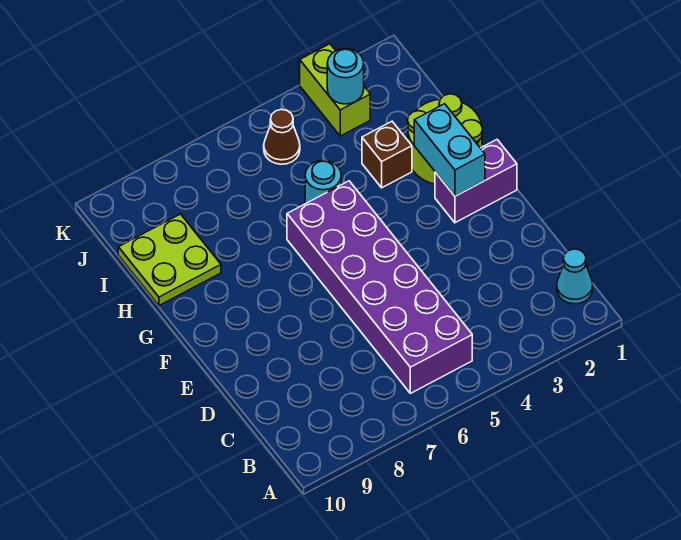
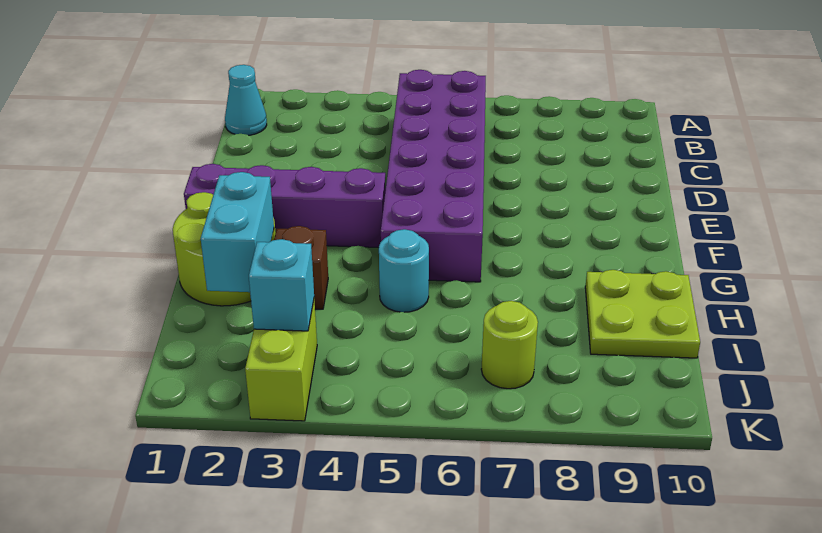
purple brick F1:F2 level 1 -> purple brick F1:F4 level 1
cyan brick F2:G2 level 2 -> cyan brick H2:I2 level 2
cyan round brick J3 level 2 -> cyan brick J3 level 2
brown cone J5 level 1 -> none
none -> lime round brick J7 level 1

